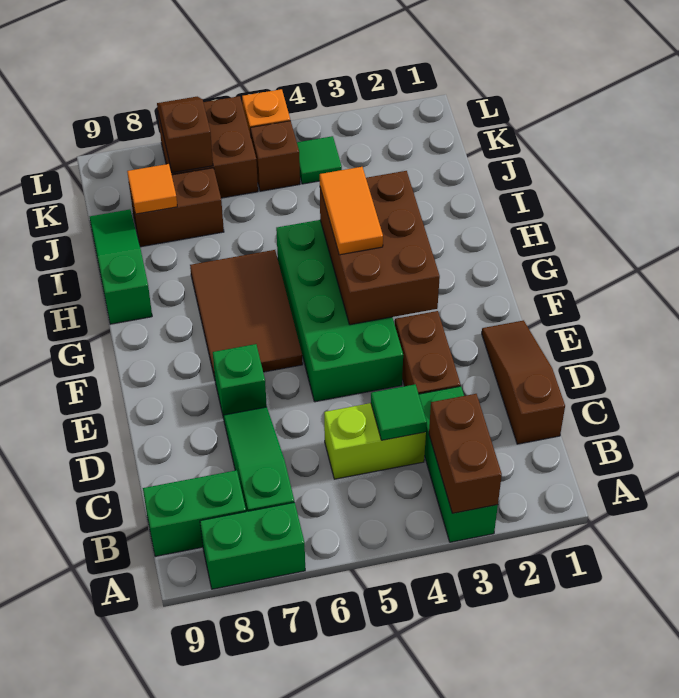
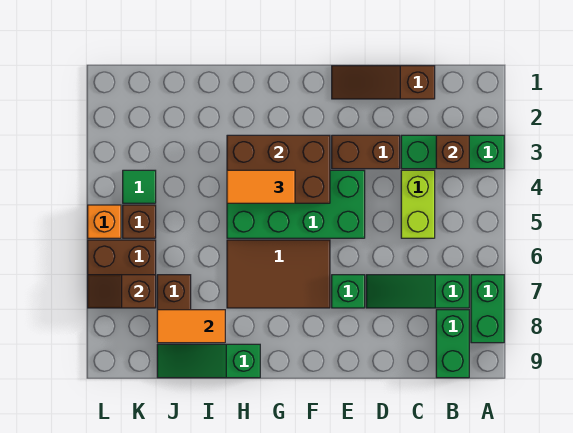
brown brick A3:B3 level 2 -> brown brick B3 level 2
green tile C4 level 2 -> none
orange tile J8 level 2 -> orange tile I8:J8 level 2

